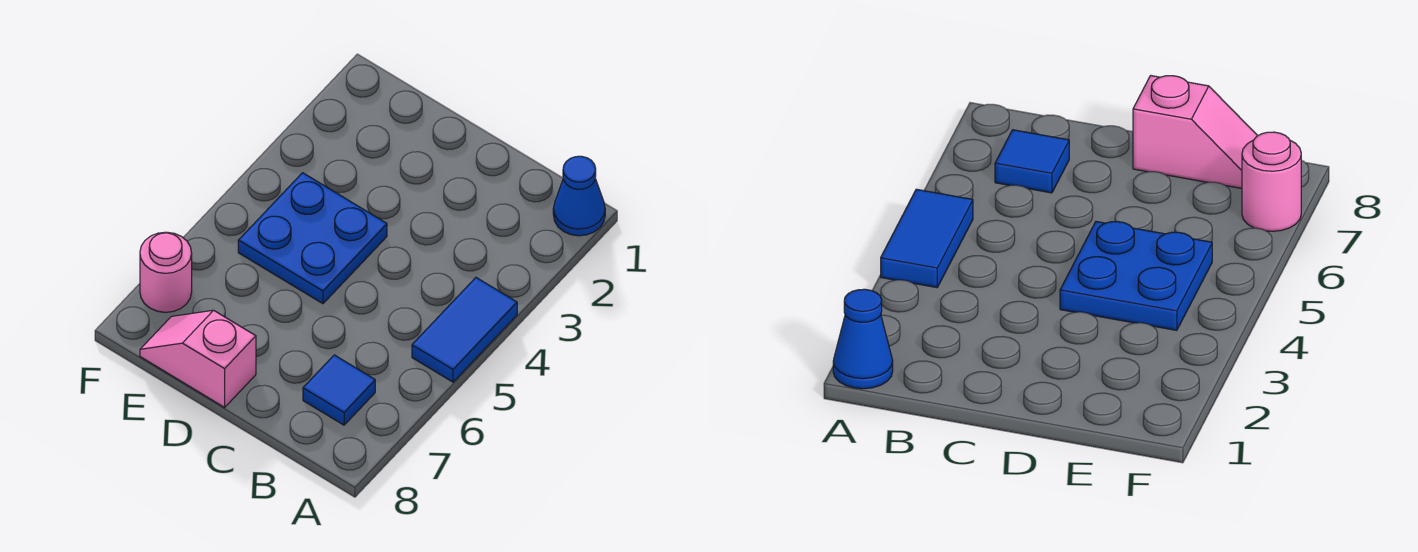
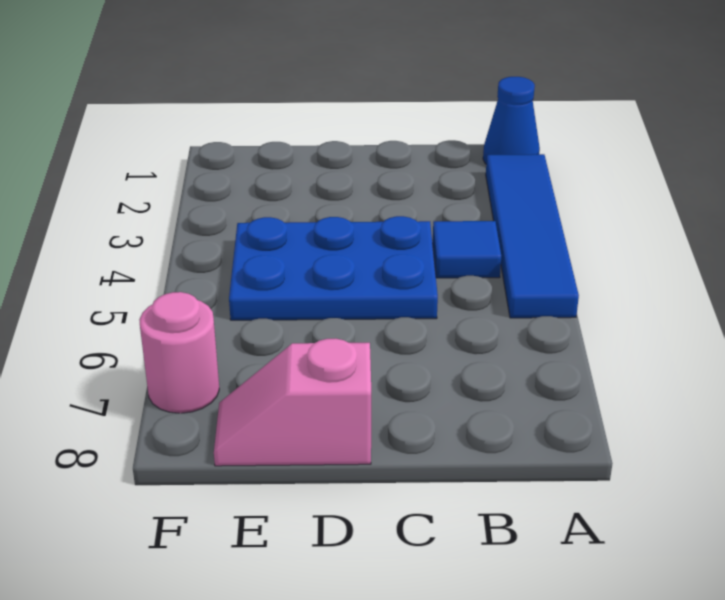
blue tile A4:A5 level 1 -> blue tile A2:A5 level 1
blue tile B7 level 1 -> blue tile B4 level 1
blue plate D4:E5 level 1 -> blue plate C4:E5 level 1

